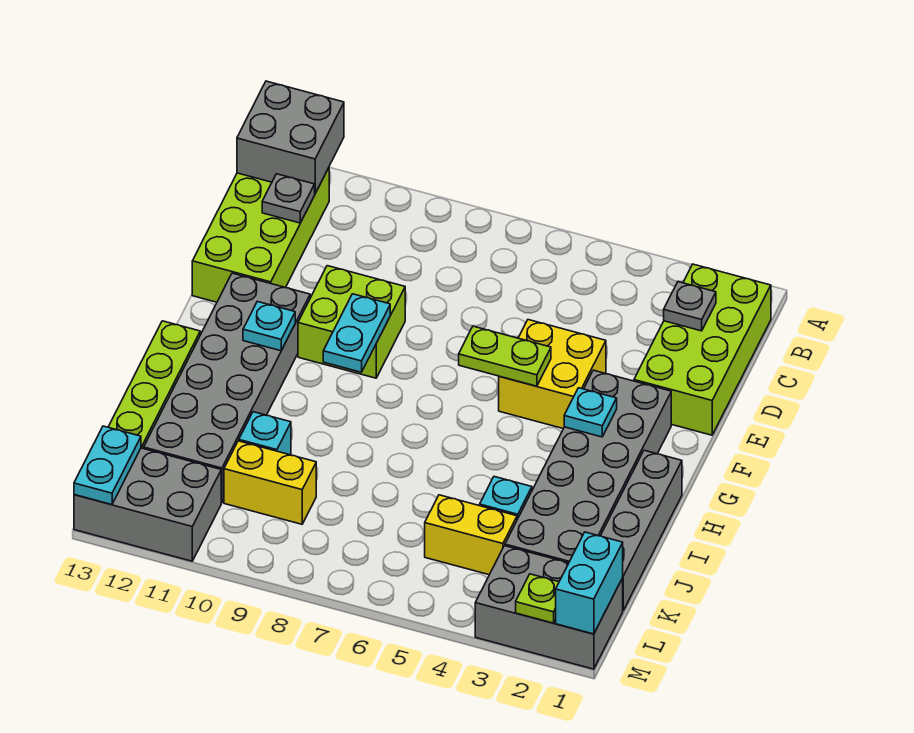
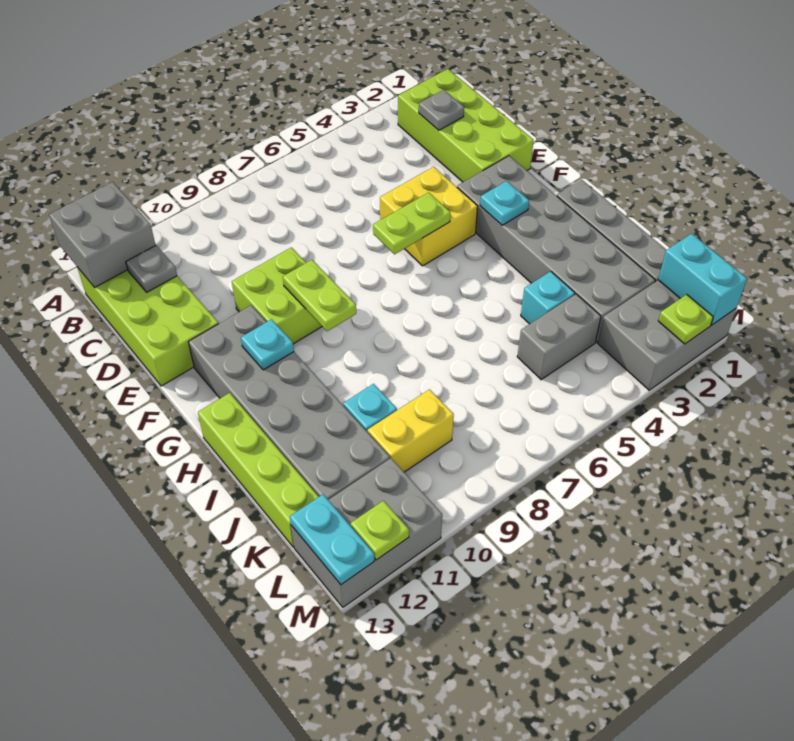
cyan plate F9:G9 level 2 -> lime plate F9:G9 level 2
yellow brick K4:K5 level 1 -> grey brick K4:K5 level 1
none -> lime plate M12 level 2

